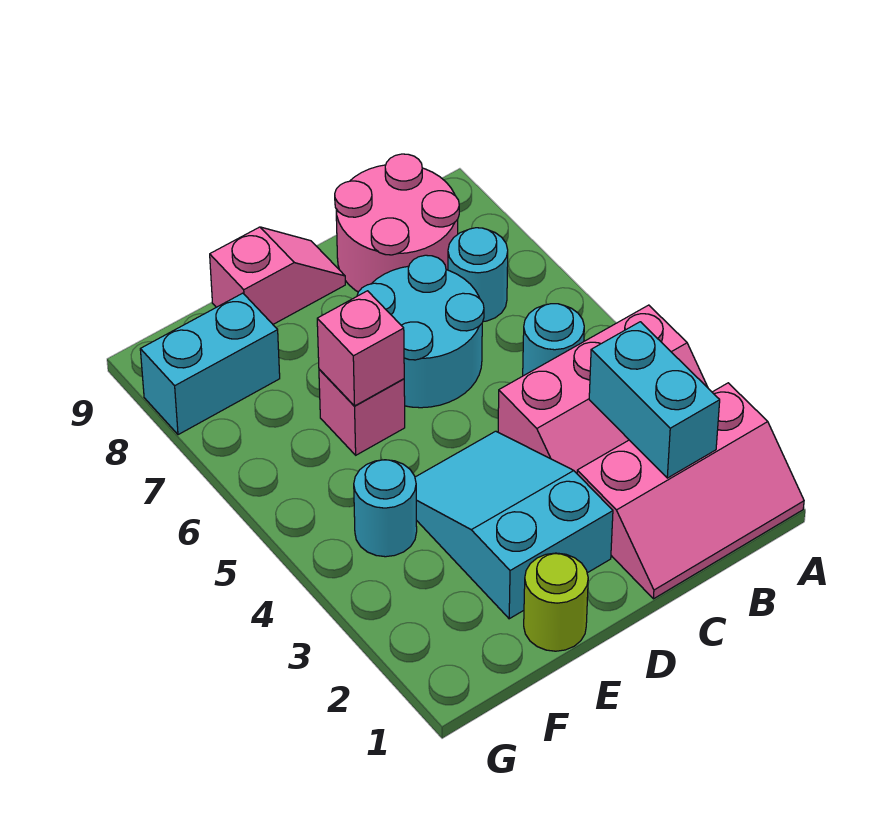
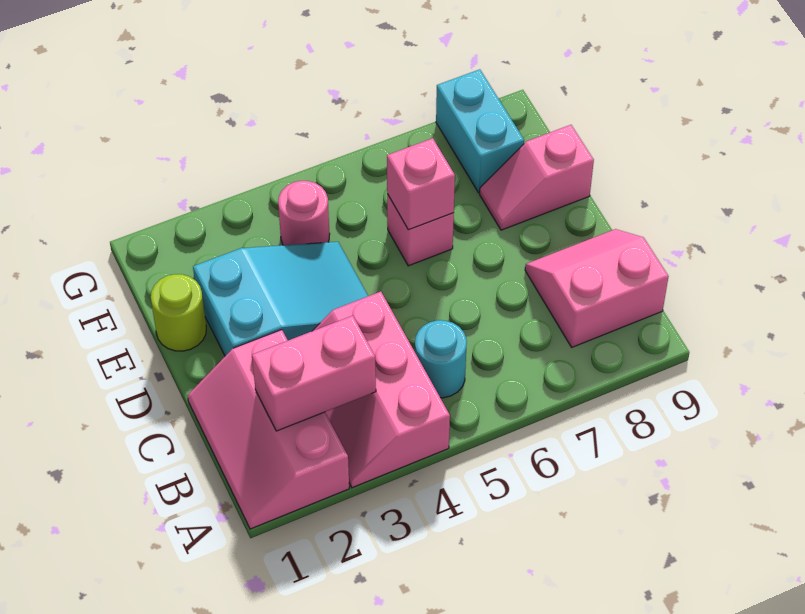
cyan brick B2:B3 level 2 -> pink brick B2:B3 level 2
cyan round brick B7 level 1 -> none
pink round brick B8:C9 level 1 -> pink slope B8:C9 level 1 top B
cyan round brick C6:D7 level 1 -> none
pink slope D9:E9 level 1 top E -> pink slope E8:E9 level 1 top 9
cyan round brick F4 level 1 -> pink round brick F4 level 1

